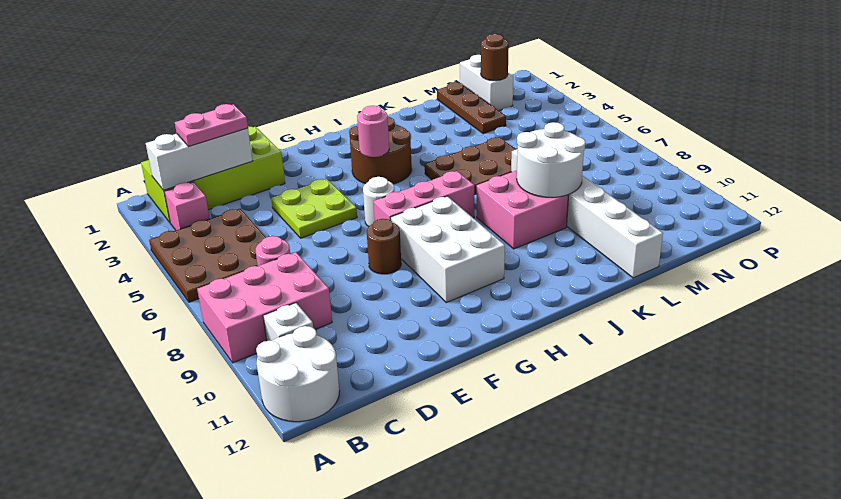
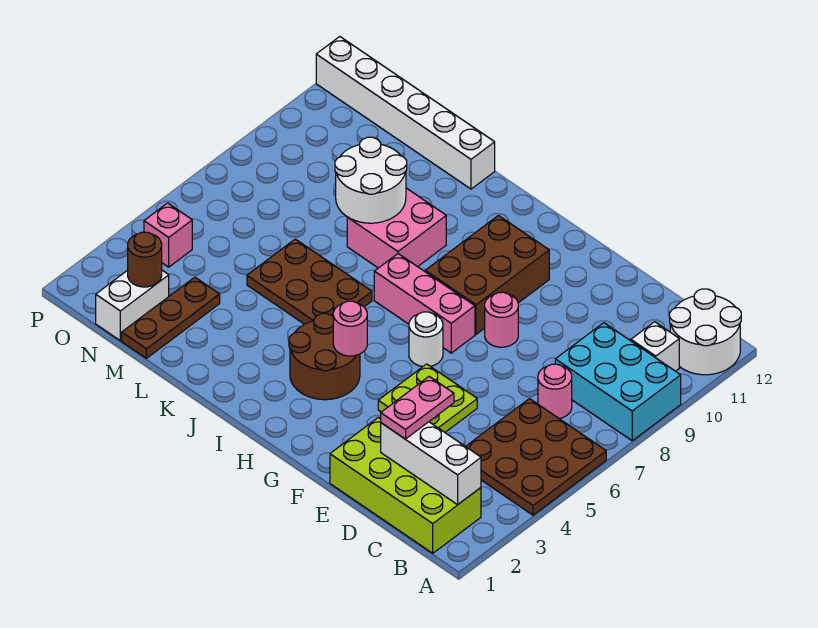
pink brick A8:C9 level 1 -> cyan brick A8:C9 level 1
pink brick B3 level 1 -> pink brick O4 level 1
pink plate C2:D2 level 3 -> pink plate D2:D3 level 3
brown round brick F8 level 1 -> pink round brick F8 level 1
white brick G8:H10 level 1 -> brown brick G8:H10 level 1
white brick L7:L12 level 1 -> white brick K12:P12 level 1

